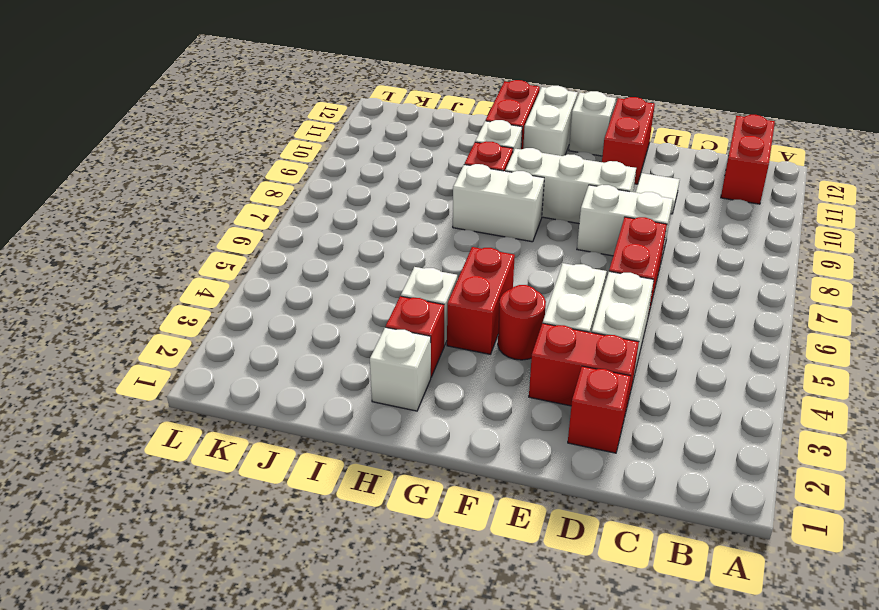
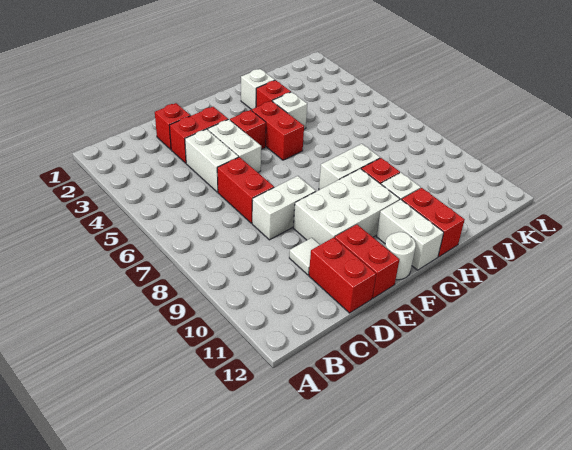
red brick B11:B12 level 1 -> red brick D11:D12 level 1
white brick E9:G9 level 1 -> white brick E9:G10 level 1
red round brick F4 level 1 -> red brick F4 level 1
white brick F12 level 1 -> white round brick F12 level 1

